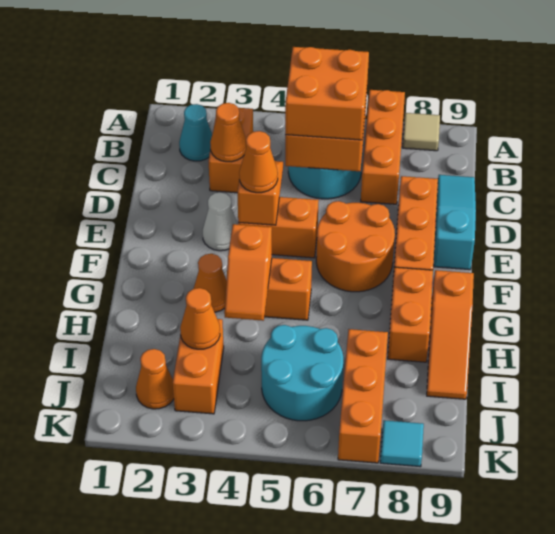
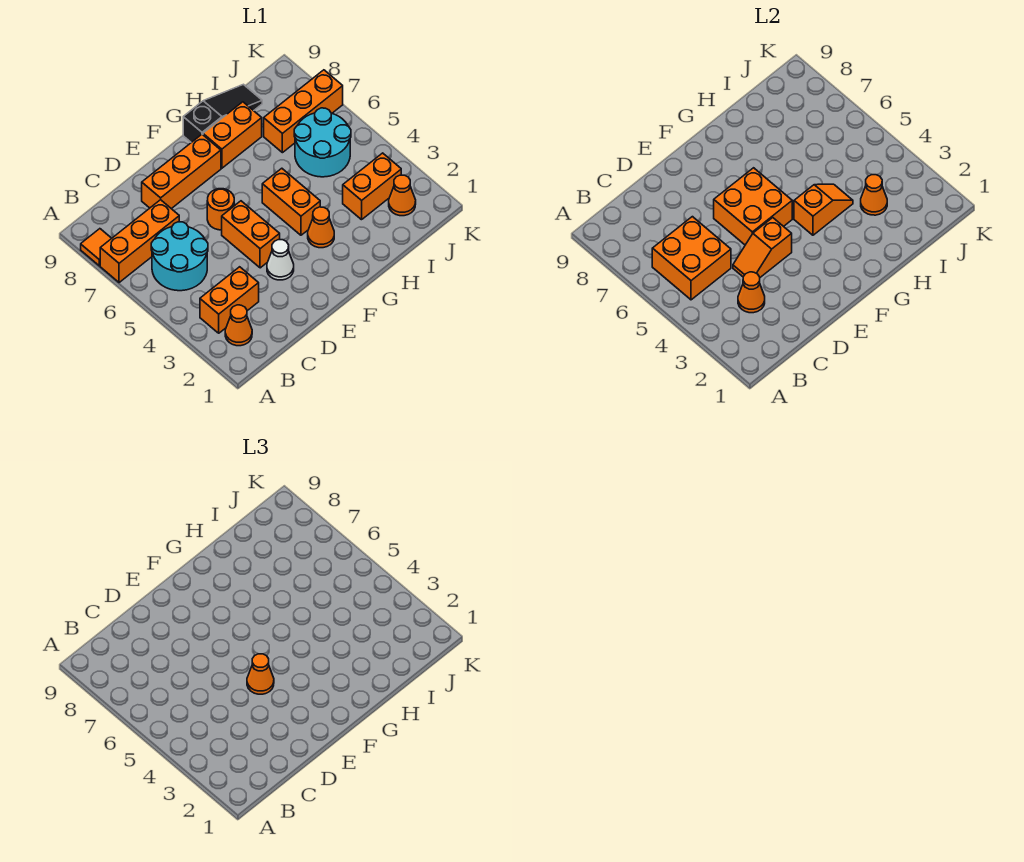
tan tile A8 level 1 -> orange tile A8 level 1
cyan cone B2 level 1 -> orange cone B2 level 1
orange brick B5:C6 level 3 -> orange brick E5:F6 level 2
cyan slope C9:E9 level 1 top E -> none
orange round brick E6:F7 level 1 -> orange round brick E6 level 1
orange slope G9:I9 level 1 top G -> black slope G9:I9 level 1 top G
cyan tile K8 level 1 -> none

